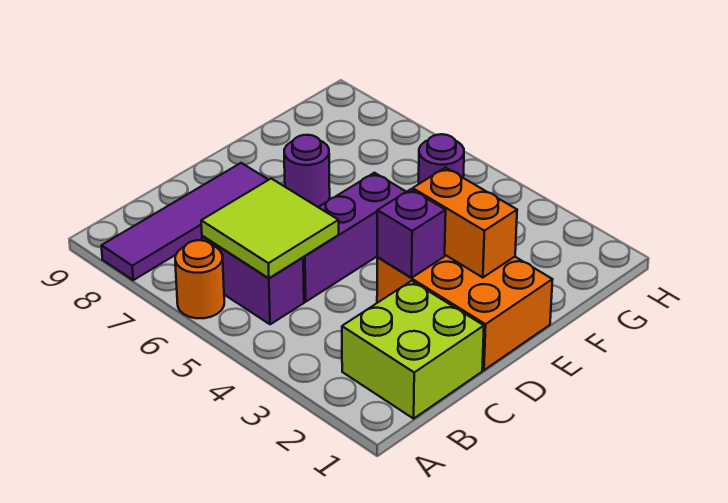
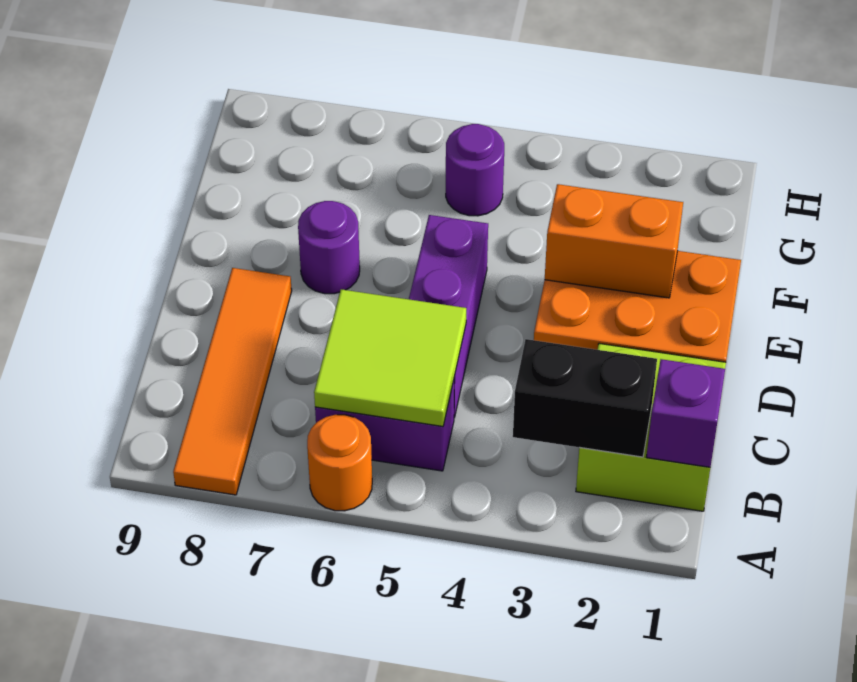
purple tile A8:D8 level 1 -> orange tile A8:D8 level 1
none -> black brick B2:B3 level 2
purple brick D3 level 2 -> purple brick B1 level 2

